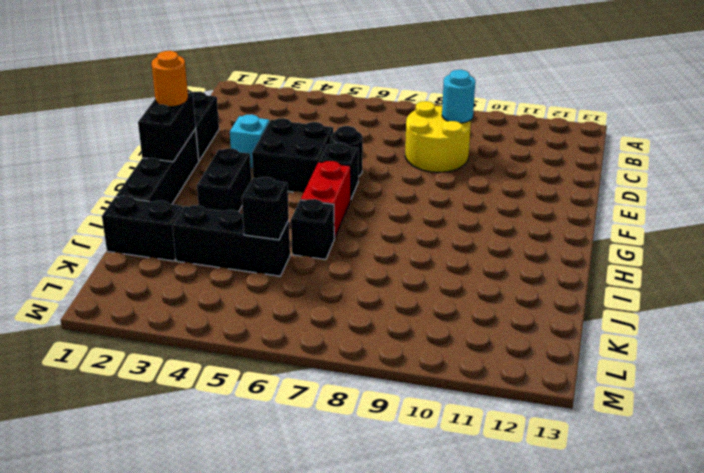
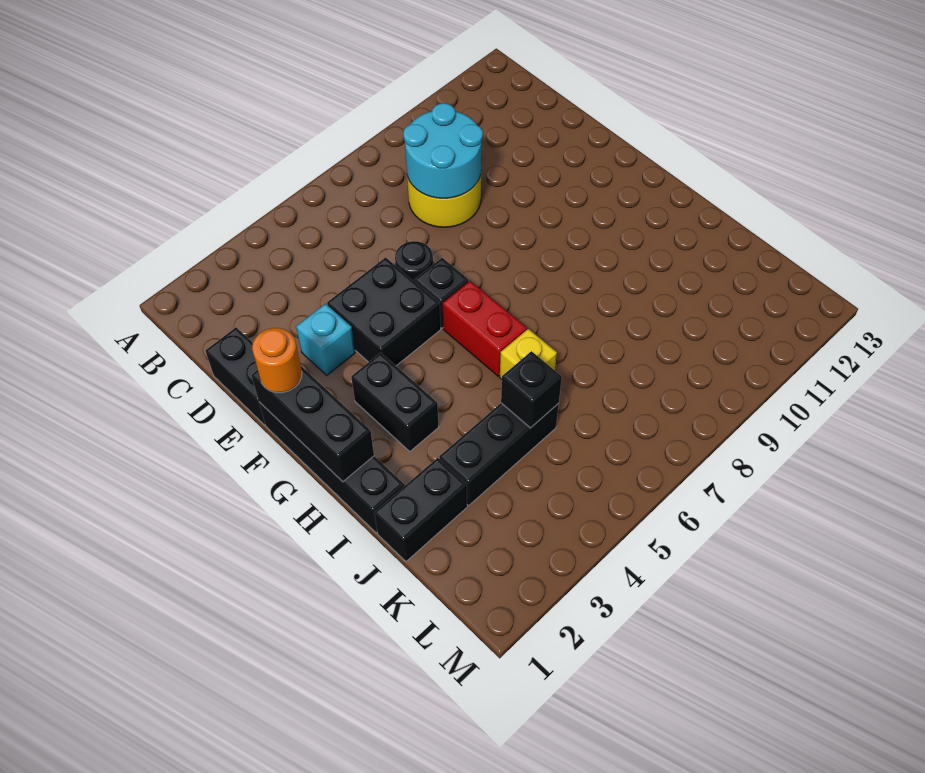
cyan round brick C9 level 2 -> cyan round brick C8:D9 level 2
black brick F1:G1 level 2 -> black brick F1:H1 level 2
black brick I6 level 1 -> yellow brick I6 level 1

